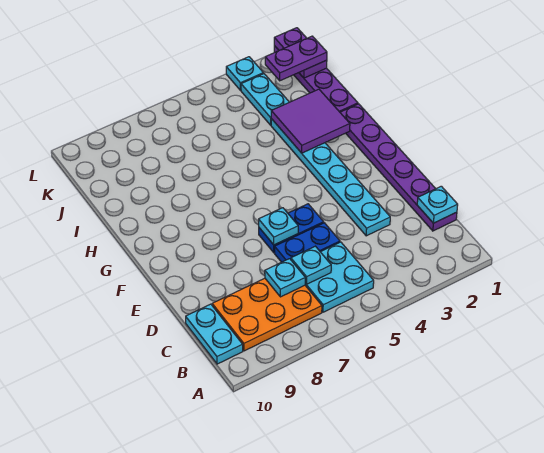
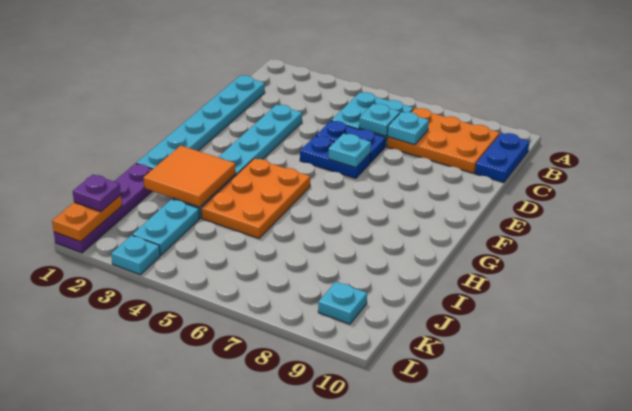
cyan plate B10:C10 level 1 -> blue plate B10:C10 level 1
purple plate C1:H1 level 1 -> cyan plate C1:H1 level 1
cyan plate C1 level 2 -> cyan plate K9 level 1
none -> orange plate G4:I5 level 1
purple tile H2:I3 level 2 -> orange tile H2:I3 level 2
purple plate K1:L1 level 2 -> orange plate K1:L1 level 2
purple plate K1:K2 level 3 -> purple plate K1 level 3

